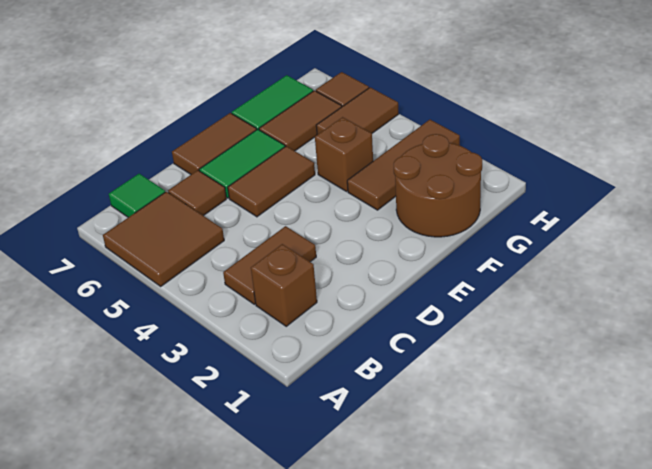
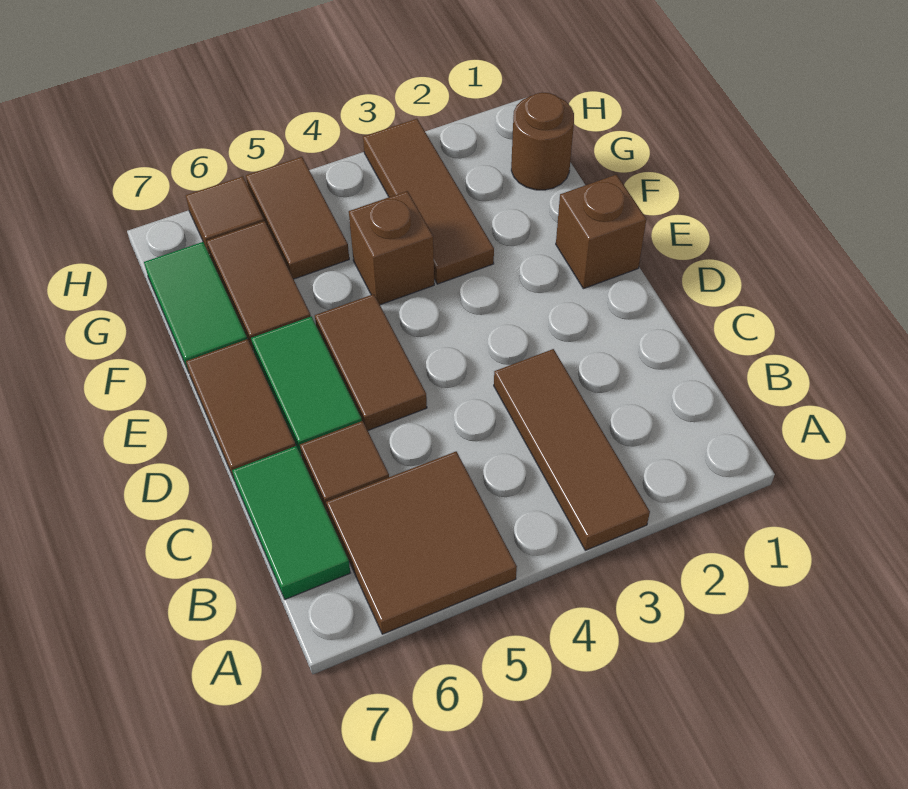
brown brick B2 level 1 -> brown brick E1 level 1
brown tile B3:C3 level 1 -> brown tile A3:C3 level 1
green tile B7 level 1 -> green tile B7:C7 level 1
brown round brick F1:G2 level 1 -> brown round brick G1 level 1

